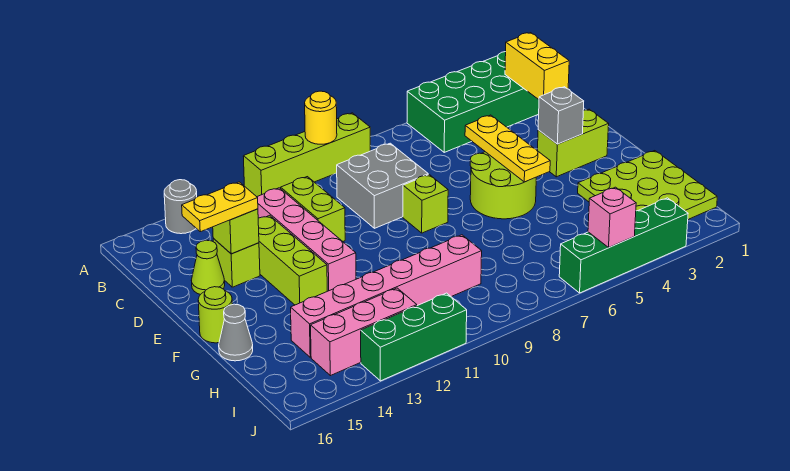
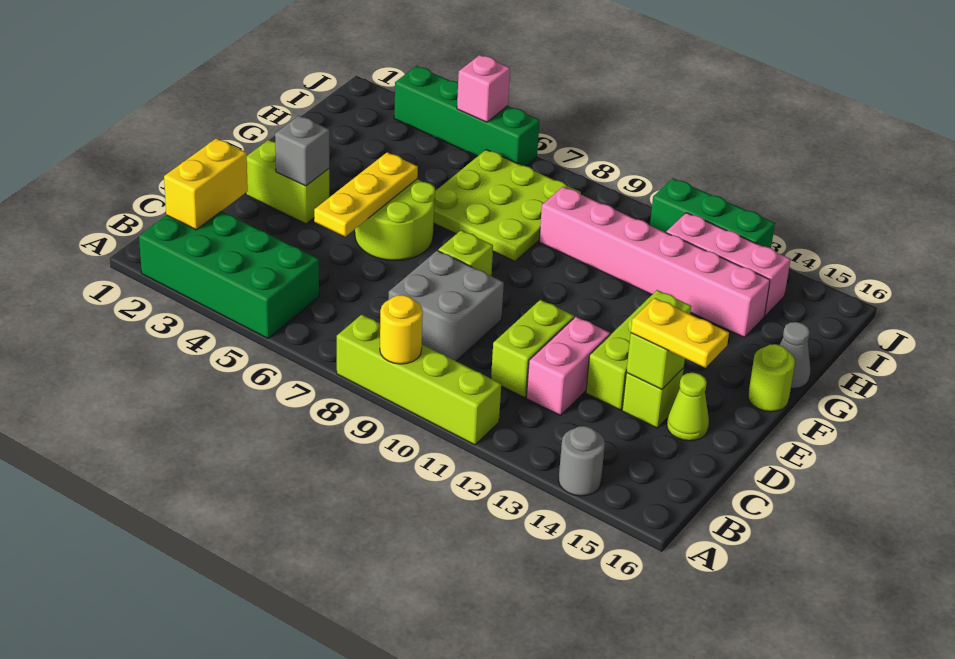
pink brick C12:F12 level 1 -> pink brick C12:D12 level 1
lime plate G1:I3 level 1 -> lime plate G6:I8 level 1

